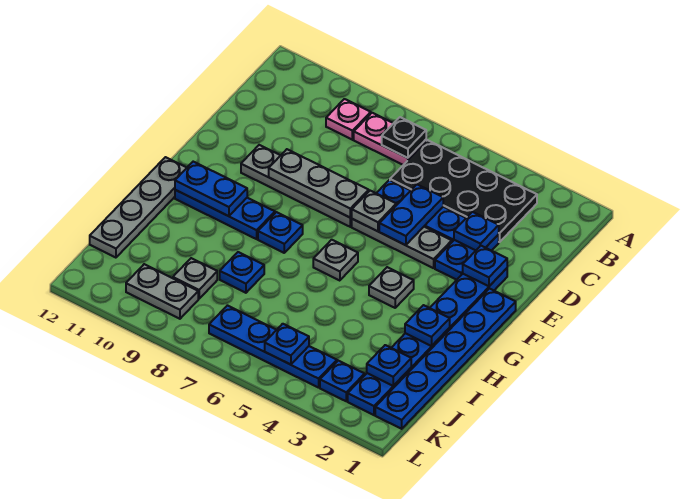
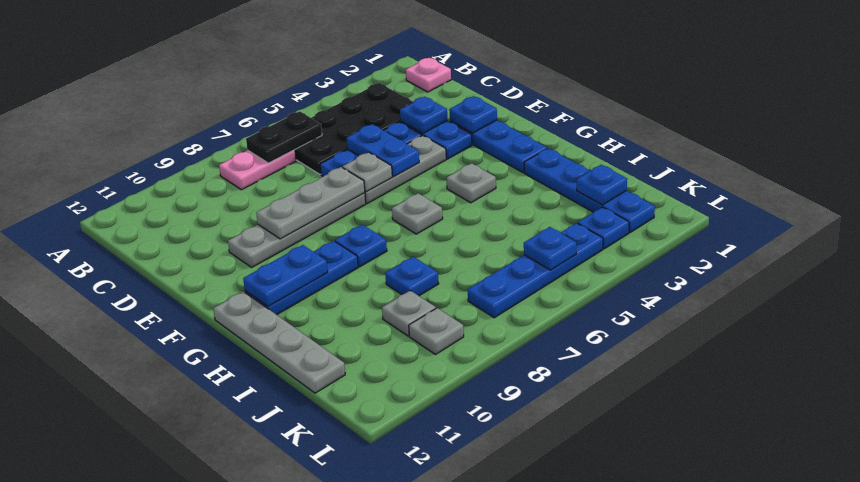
black plate B7 level 2 -> black plate B6:B7 level 2
pink plate B9 level 1 -> pink plate B1 level 1
blue plate F1:K1 level 1 -> none
blue plate H2 level 2 -> none
grey plate K9:K10 level 1 -> grey plate K9 level 1

